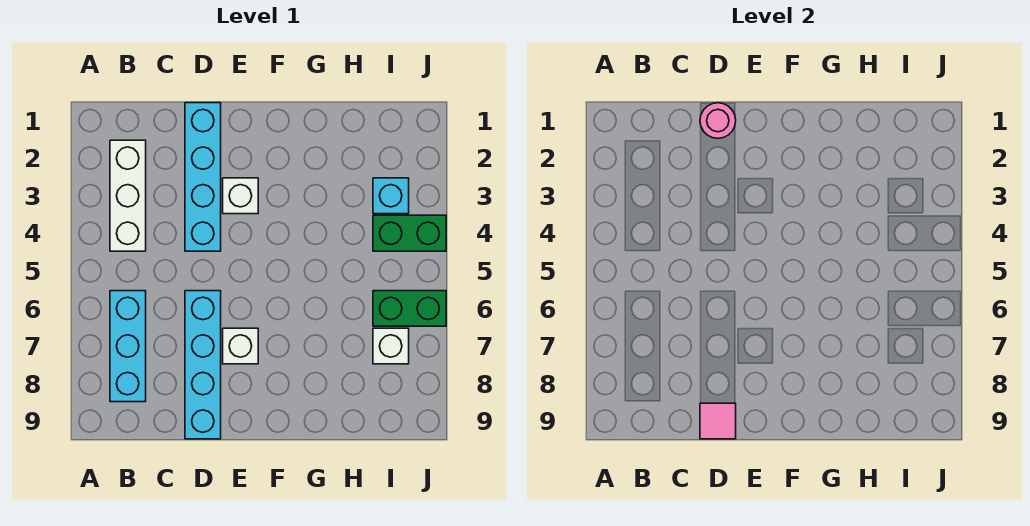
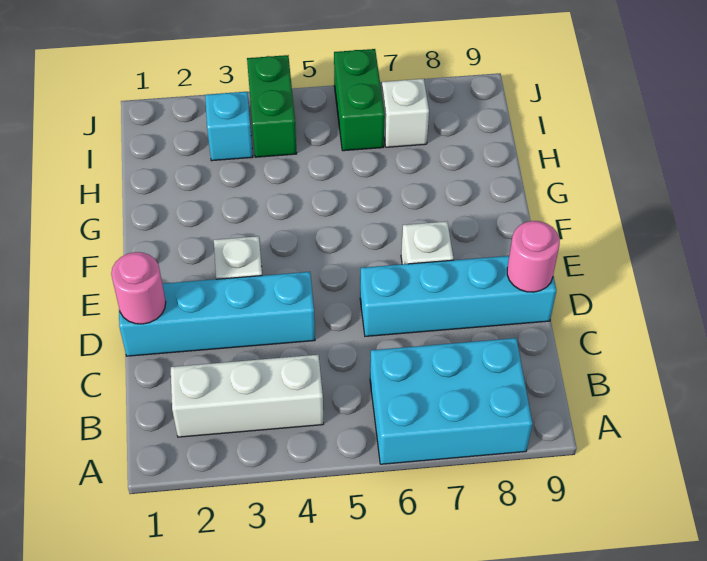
cyan brick B6:B8 level 1 -> cyan brick A6:B8 level 1
pink tile D9 level 2 -> pink round brick D9 level 2

